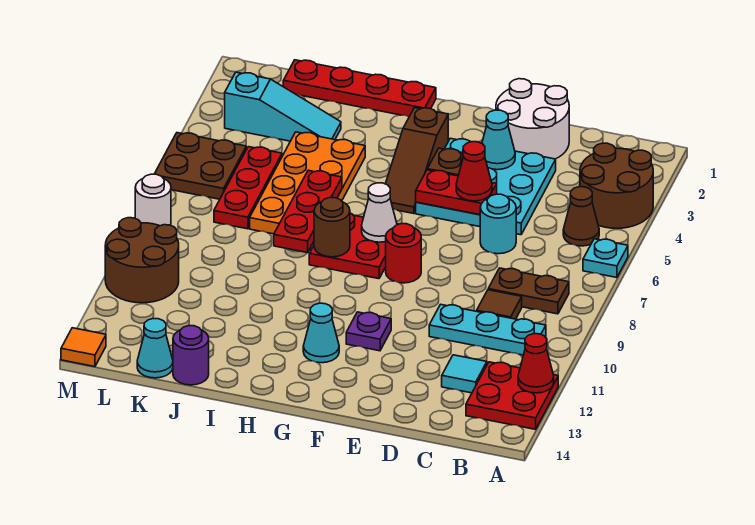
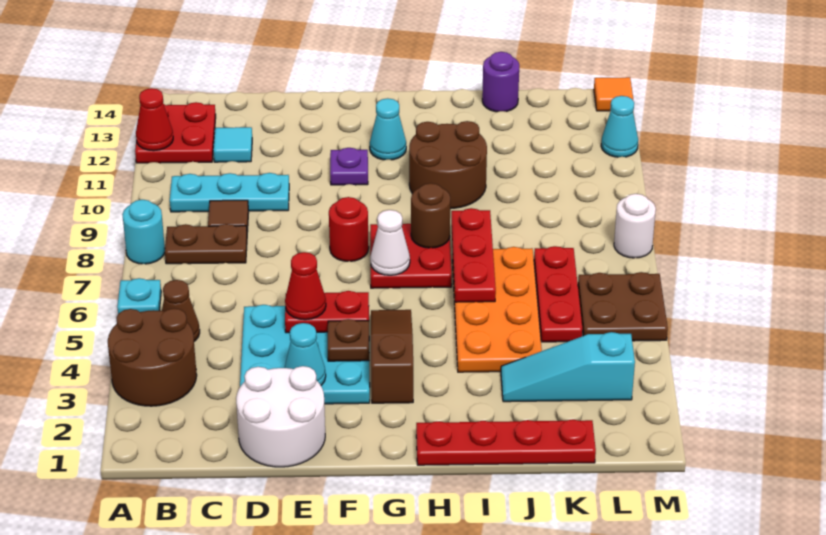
cyan round brick D6 level 1 -> cyan round brick A8 level 1
cyan cone K14 level 1 -> cyan cone M12 level 1
brown round brick L10:M11 level 1 -> brown round brick H10:I11 level 1

